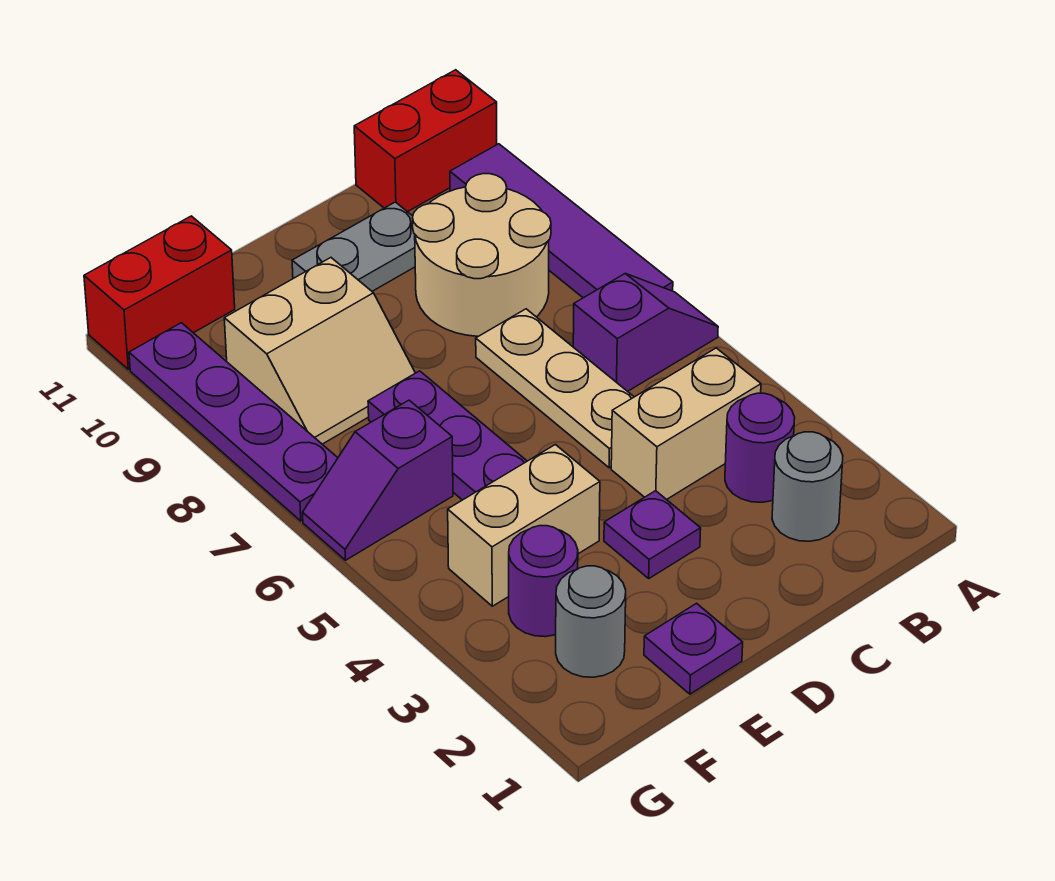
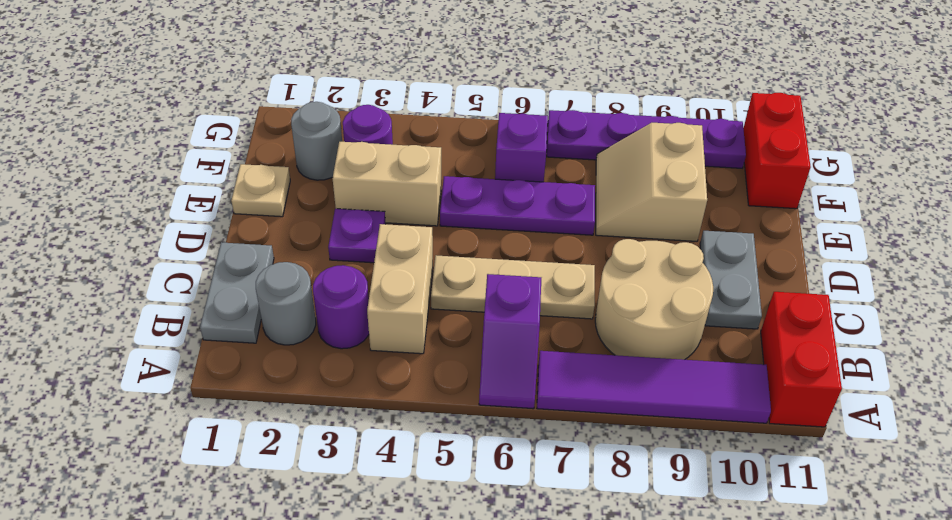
none -> grey plate B1:C1 level 1
purple plate E1 level 1 -> tan plate E1 level 1
tan brick E4:F4 level 1 -> tan brick E3:E4 level 1

